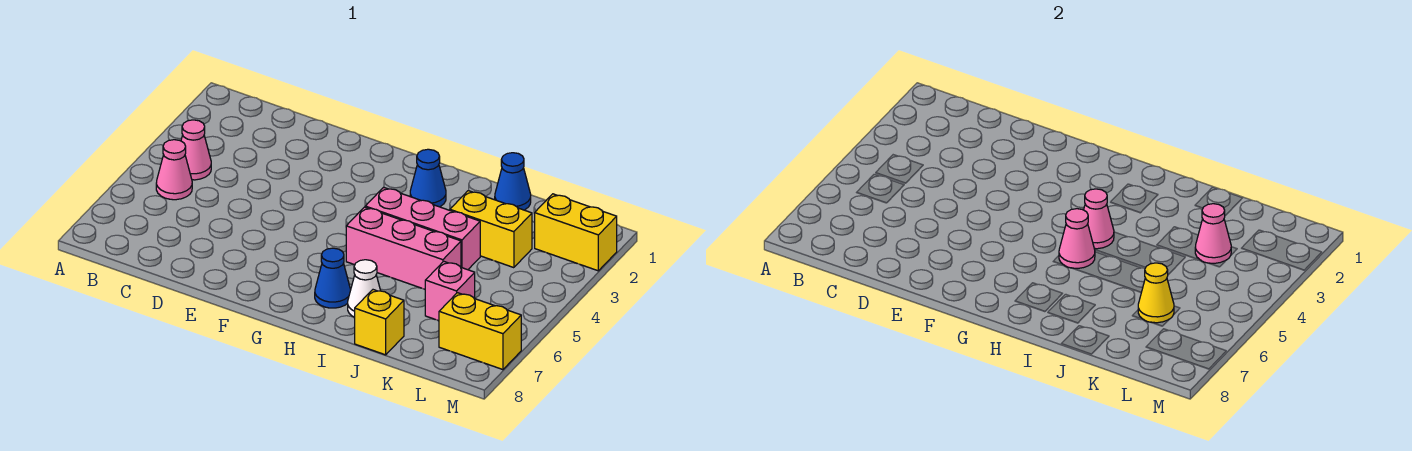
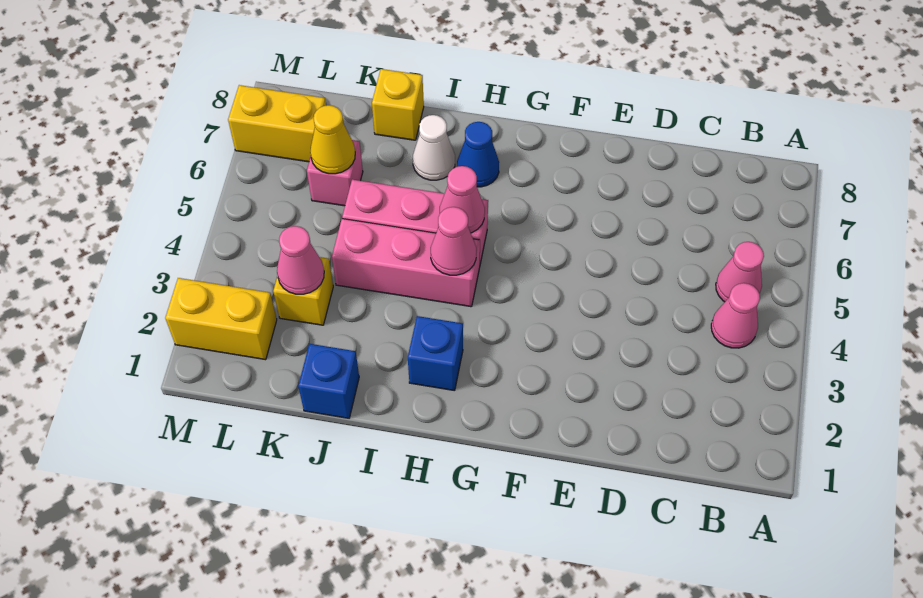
blue cone H2 level 1 -> blue brick H2 level 1
blue cone J1 level 1 -> blue brick J1 level 1
yellow brick J3:K3 level 1 -> yellow brick K3 level 1

